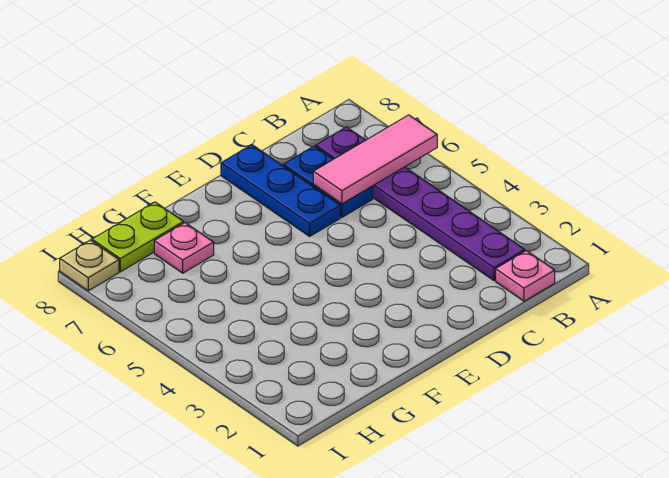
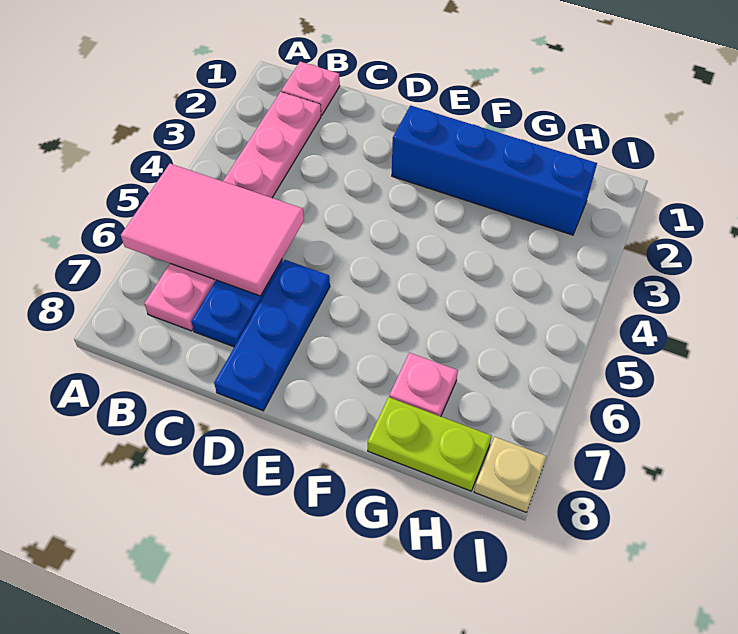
pink tile A6:C6 level 2 -> pink tile A5:C6 level 2
purple plate B2:B7 level 1 -> pink plate B2:B7 level 1
none -> blue brick E2:H2 level 1

